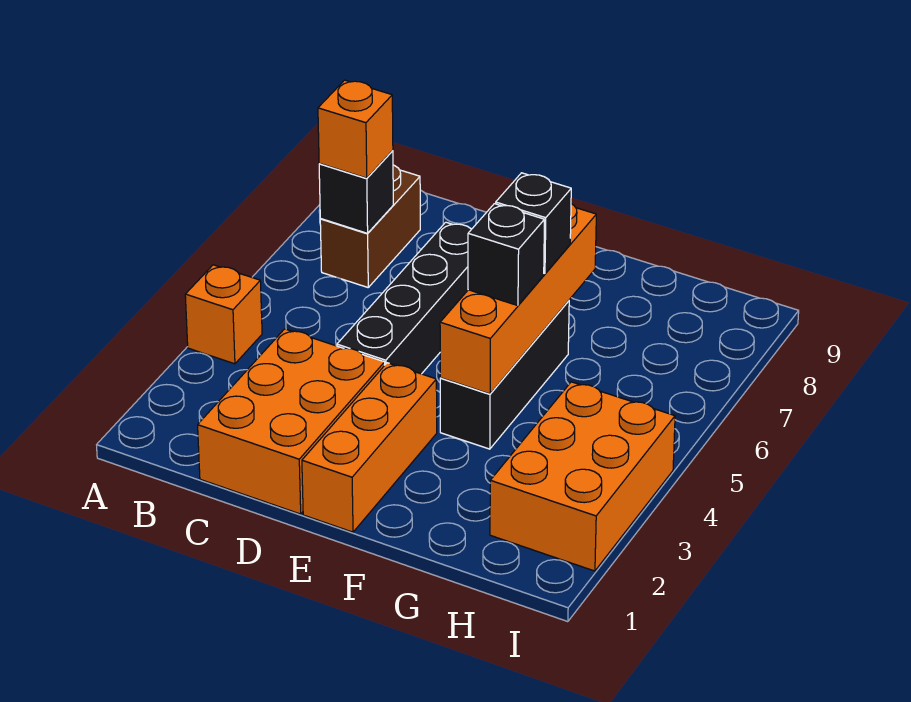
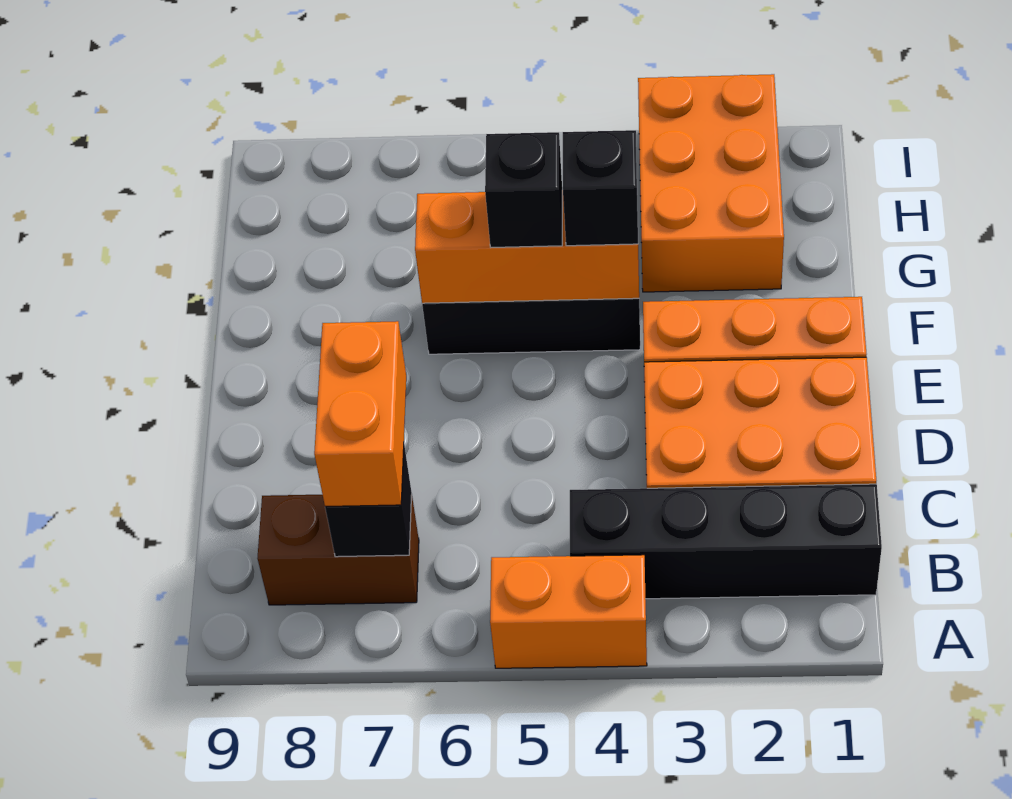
orange brick A4 level 1 -> orange brick A4:A5 level 1
orange brick B7 level 3 -> orange brick B7:C7 level 3
black brick D4:D7 level 1 -> black brick B1:B4 level 1
orange brick F4:F7 level 2 -> orange brick F4:F6 level 2
black brick F6 level 3 -> black brick F4 level 3
orange brick H2:I4 level 1 -> orange brick G2:I3 level 1

